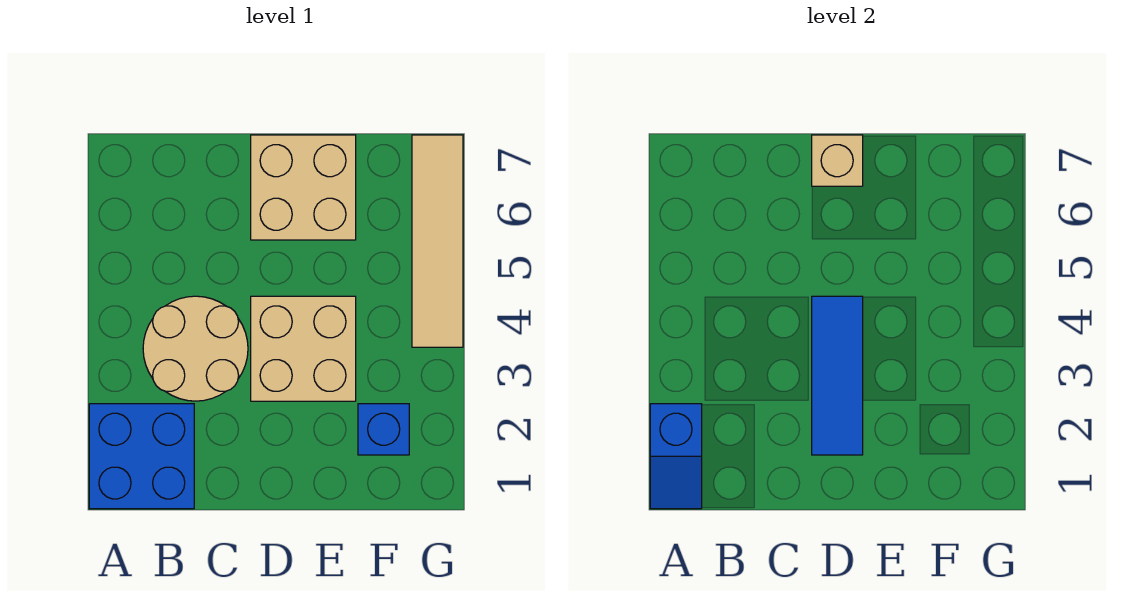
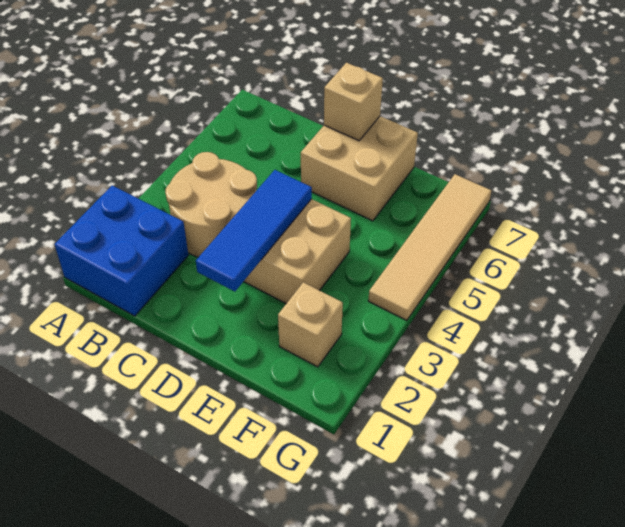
blue slope A1:A2 level 2 top 2 -> none
blue brick F2 level 1 -> tan brick F2 level 1

